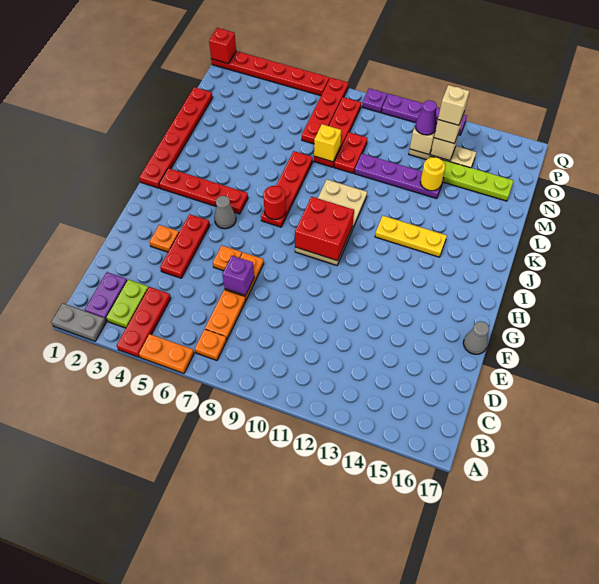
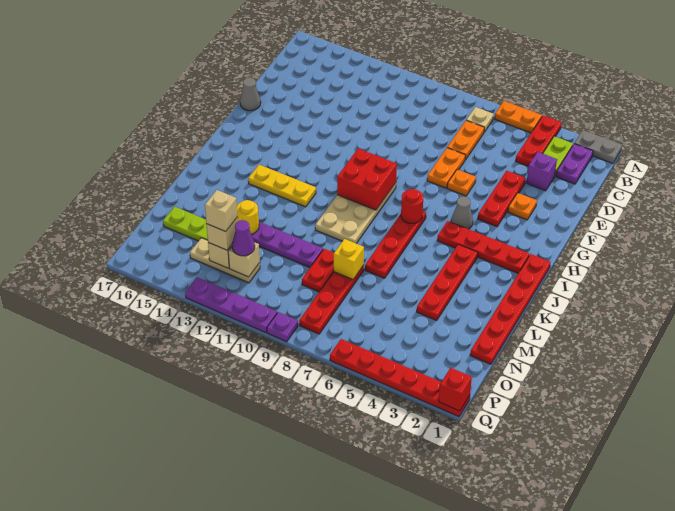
orange plate B7 level 1 -> tan plate B7 level 1
purple brick E7 level 2 -> purple brick D3 level 1
red plate N7:Q7 level 1 -> red plate J4:M4 level 1

